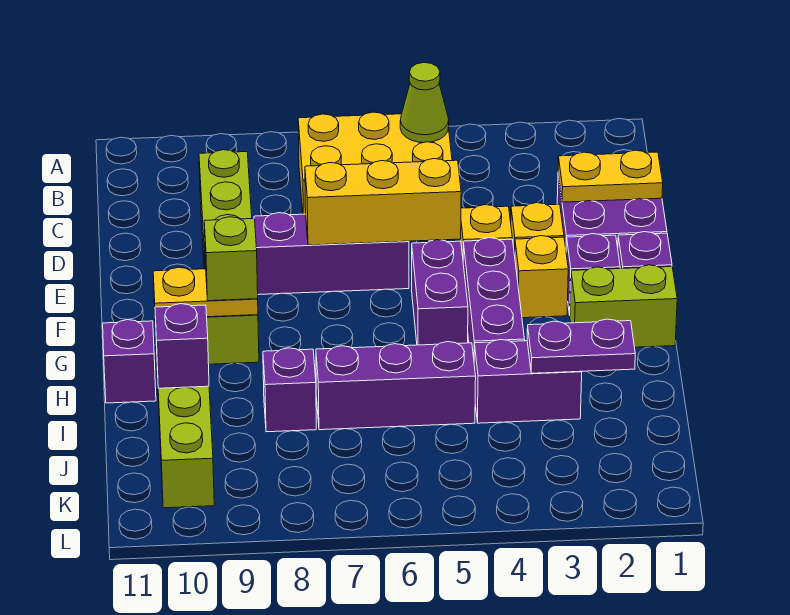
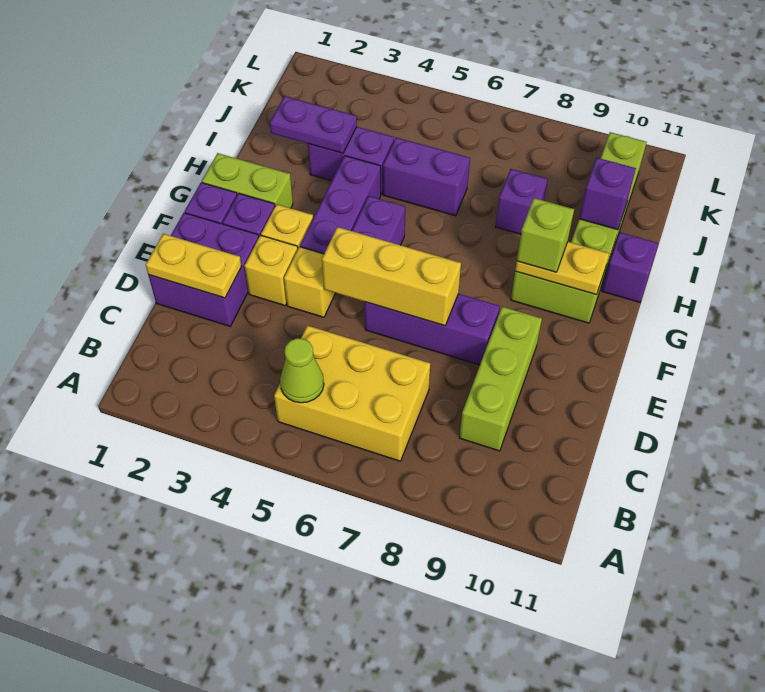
purple brick I5:I7 level 1 -> purple brick I5:I6 level 1

